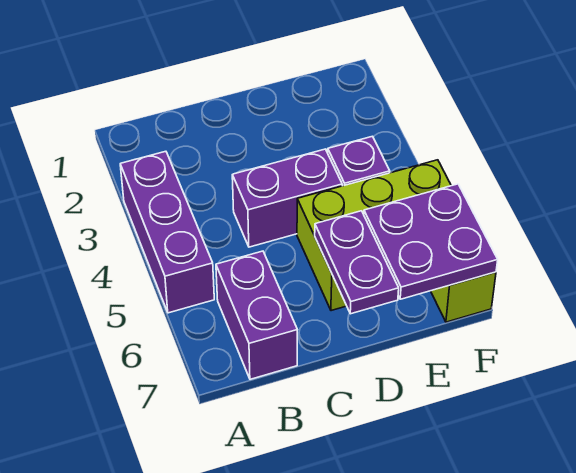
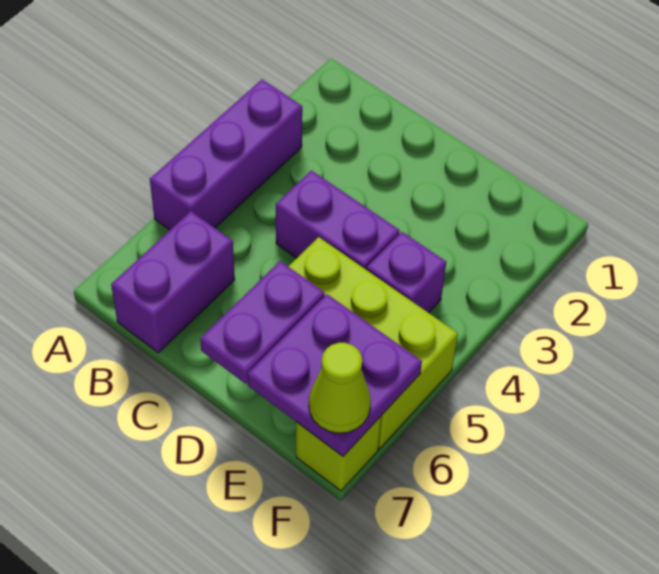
none -> lime cone F7 level 3

